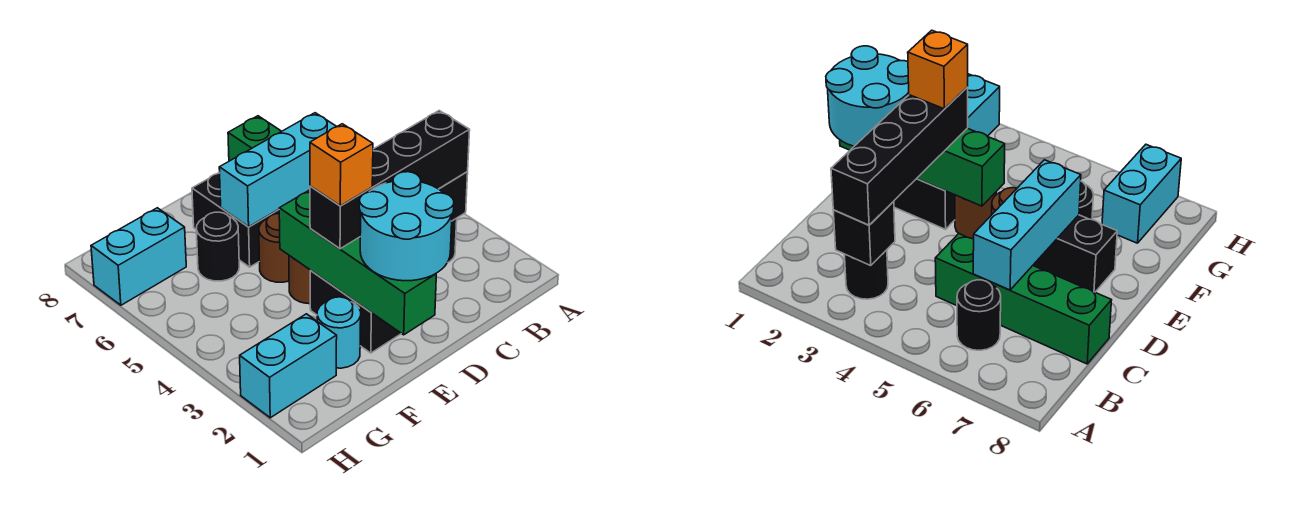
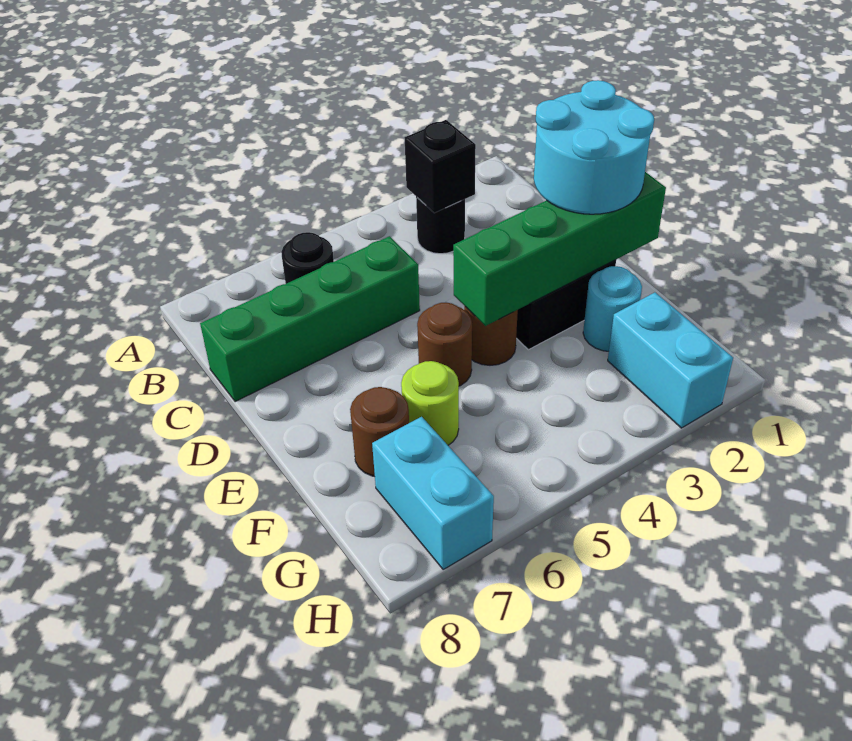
black brick B3:E3 level 3 -> none
cyan brick C6:E6 level 2 -> none
orange brick E3 level 4 -> none
black brick E6:E7 level 1 -> none
black round brick F6 level 1 -> lime round brick F6 level 1
none -> brown round brick F7 level 1

